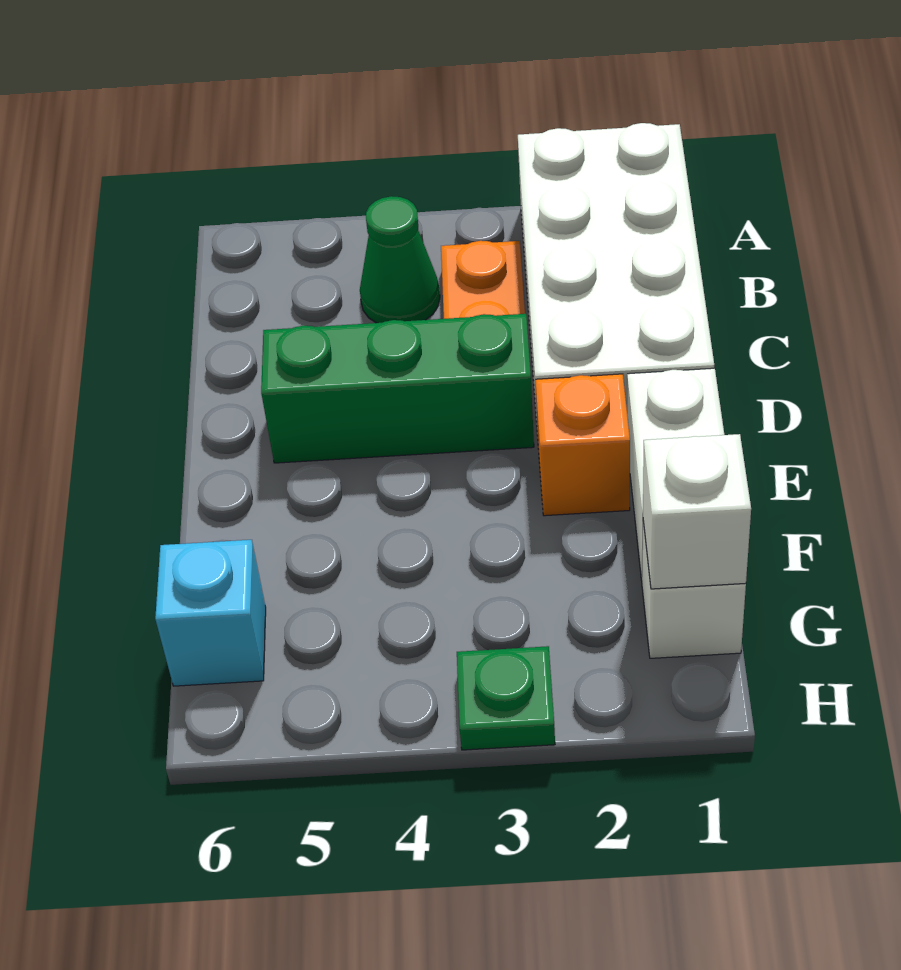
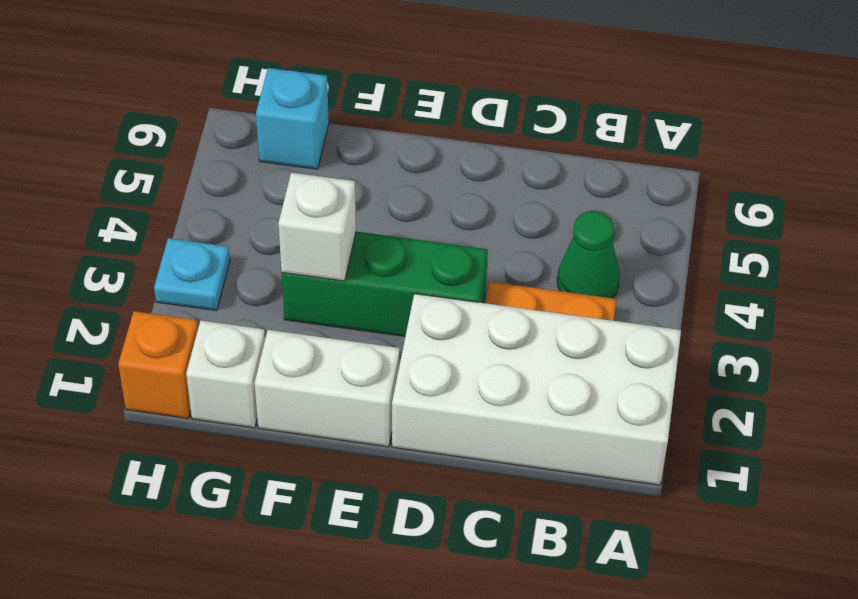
green brick D3:D5 level 1 -> green brick D3:F3 level 1
orange brick E2 level 1 -> orange brick H1 level 1
white brick G1 level 2 -> white brick F3 level 2
green plate H3 level 1 -> cyan plate H3 level 1

